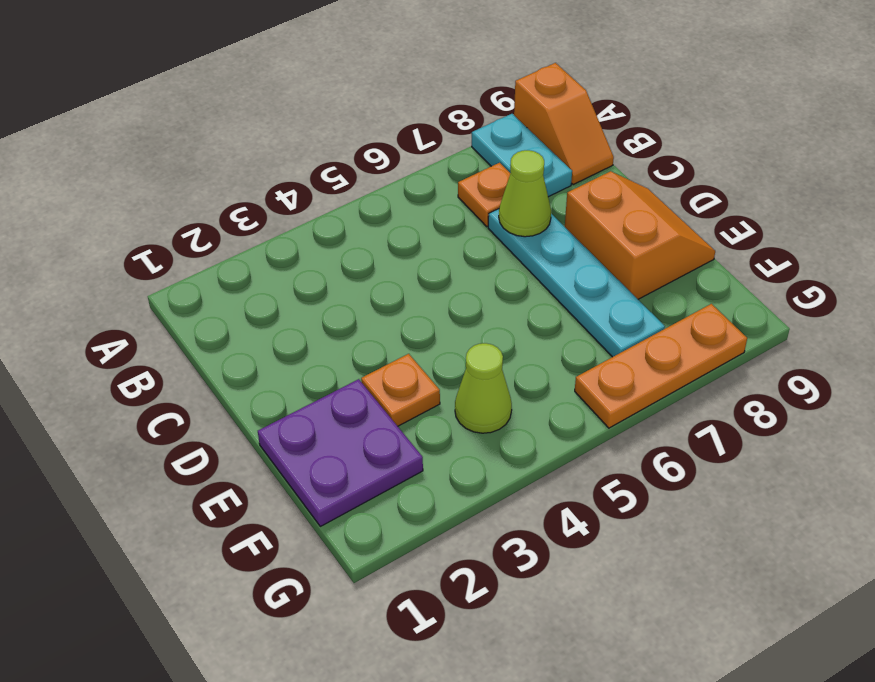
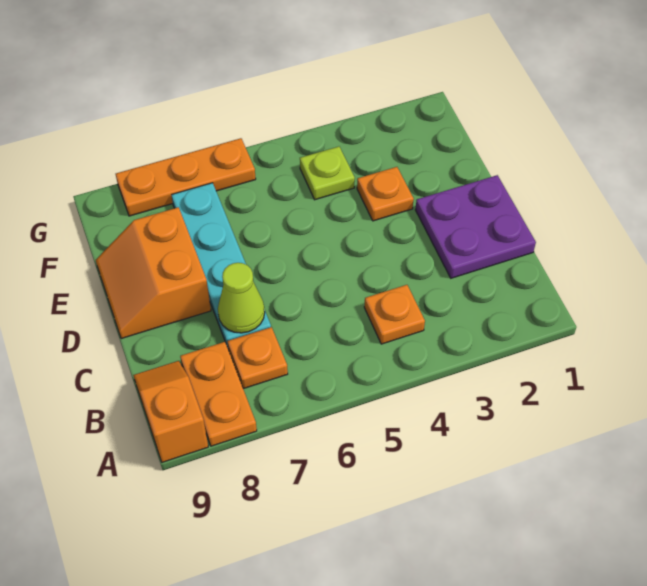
cyan plate A8:B8 level 1 -> orange plate A8:B8 level 1
none -> orange plate B4 level 1
purple plate E1:F2 level 1 -> purple plate C1:D2 level 1
lime cone F4 level 1 -> lime plate F4 level 1

